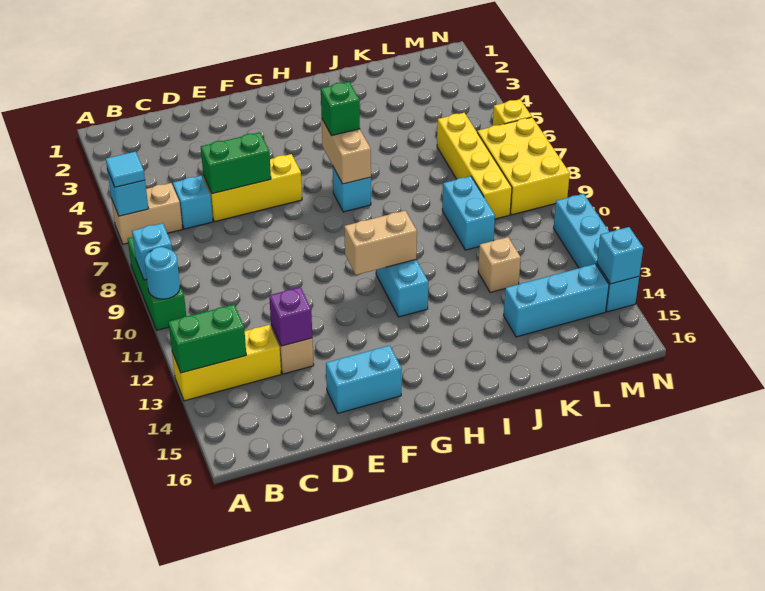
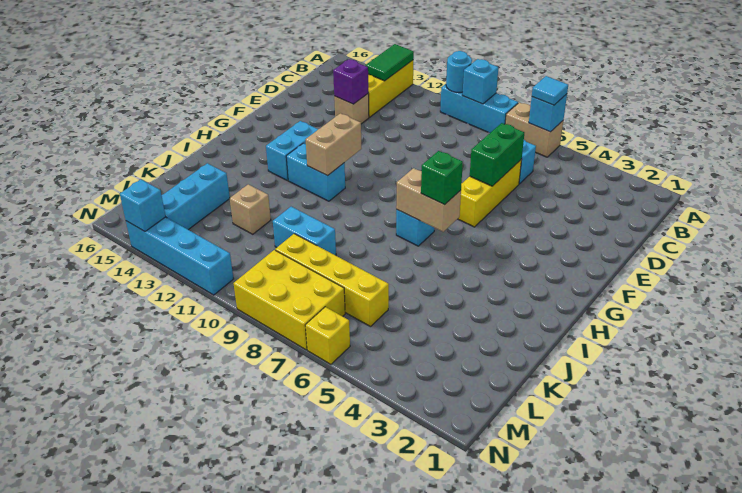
tan brick A6:B6 level 1 -> tan brick A6:A7 level 1
green brick A8:A10 level 1 -> cyan brick A8:A10 level 1
green brick A13:B13 level 2 -> green tile A13:B13 level 2
cyan brick E15:F15 level 1 -> cyan brick G13:H13 level 1

